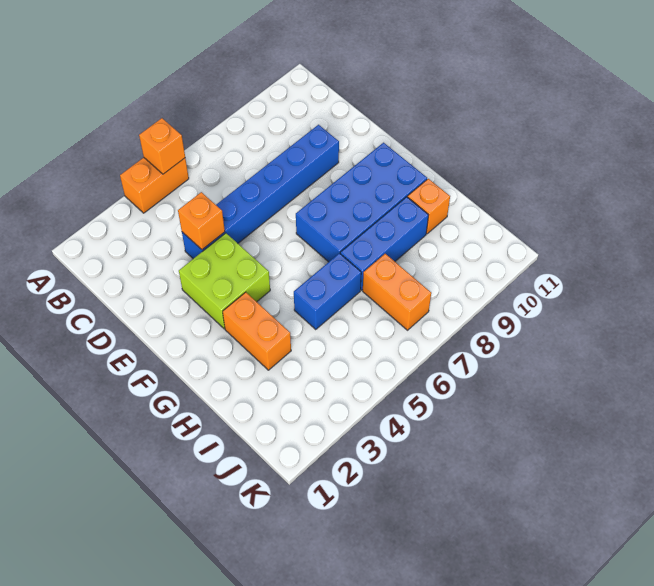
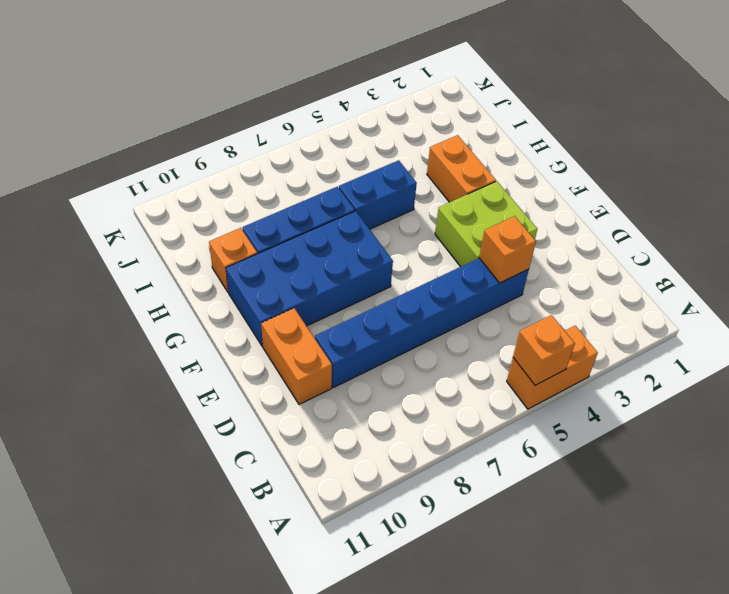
orange brick I7:J7 level 1 -> orange brick D10:E10 level 1

